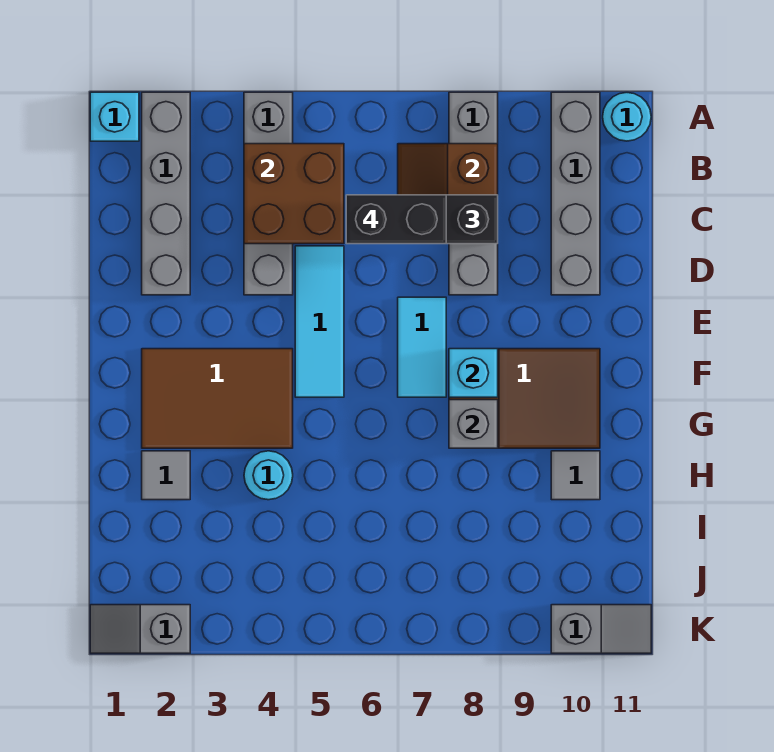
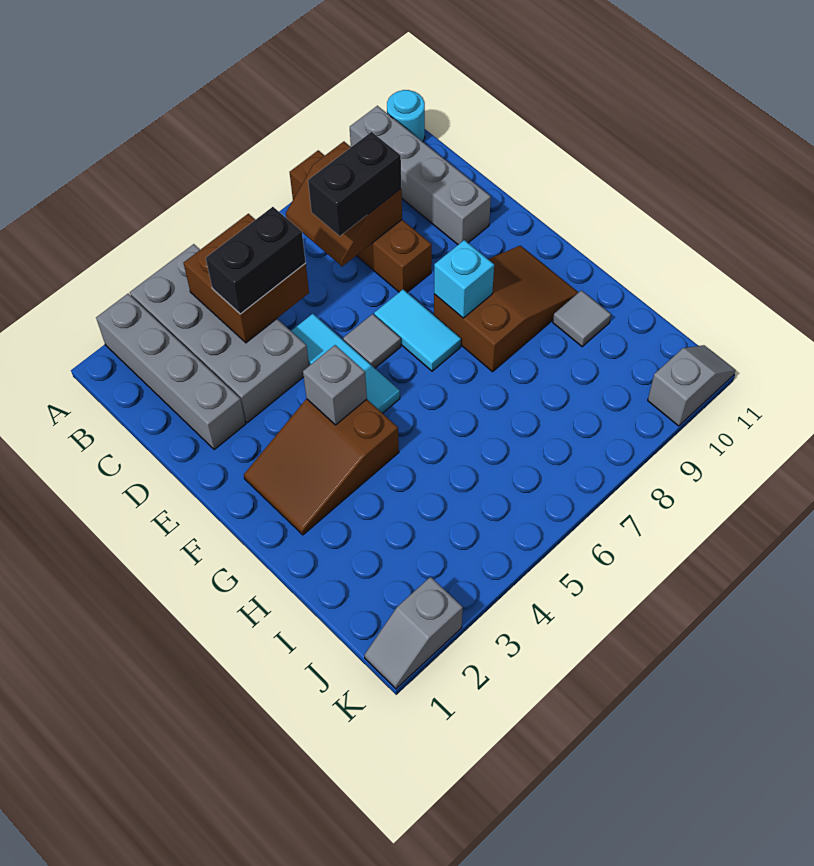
cyan brick A1 level 1 -> none
grey brick A4:D4 level 1 -> grey brick A3:D4 level 1
grey brick A8:D8 level 1 -> brown brick A8:D8 level 1
black brick C6:C7 level 4 -> black brick C4:C5 level 3
brown tile F2:G4 level 1 -> brown slope F2:G4 level 1 top 4
grey brick G8 level 2 -> grey brick F4 level 2
grey tile H2 level 1 -> grey tile E6 level 1
cyan round brick H4 level 1 -> none

